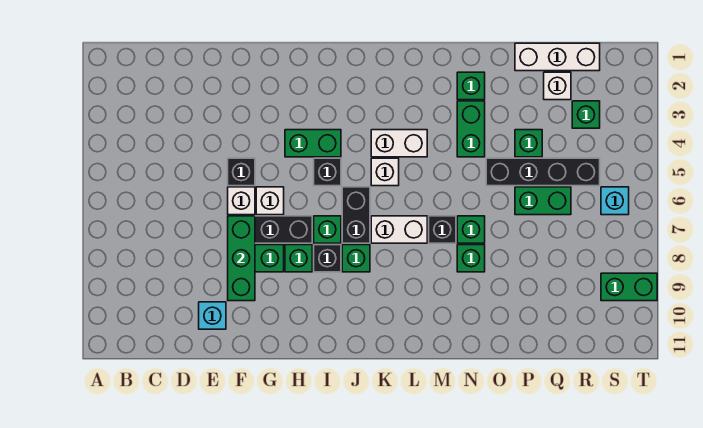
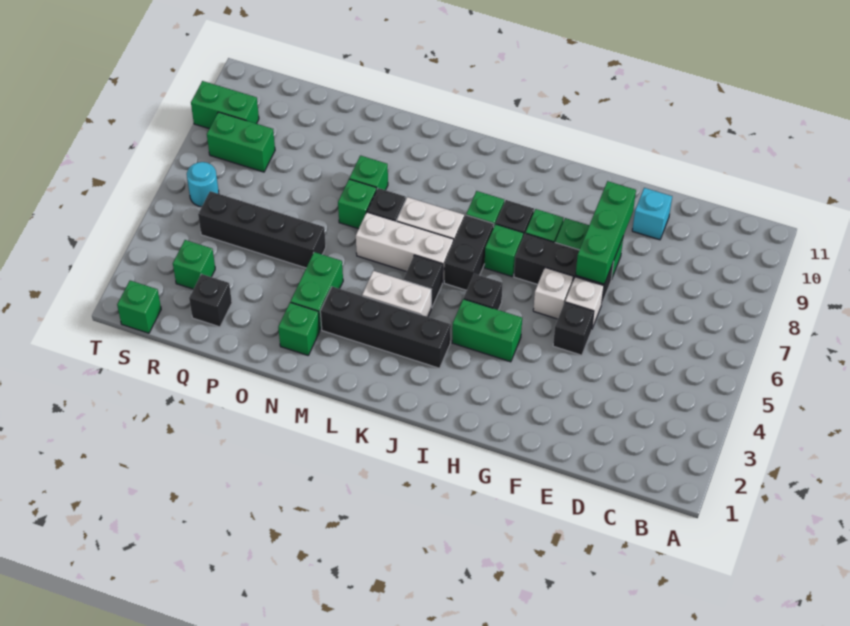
none -> black brick J3:M3 level 1
white brick K5 level 1 -> black brick K5 level 1
white brick P1:R1 level 1 -> white brick K6:M6 level 1
green brick P4 level 1 -> green brick S1 level 1
green brick P6:Q6 level 1 -> green brick R8:S8 level 1
white brick Q2 level 1 -> black brick Q2 level 1
cyan brick S6 level 1 -> cyan round brick S6 level 1

